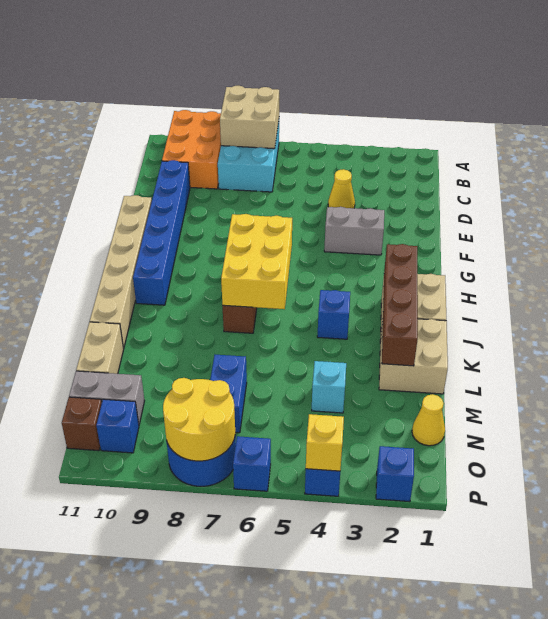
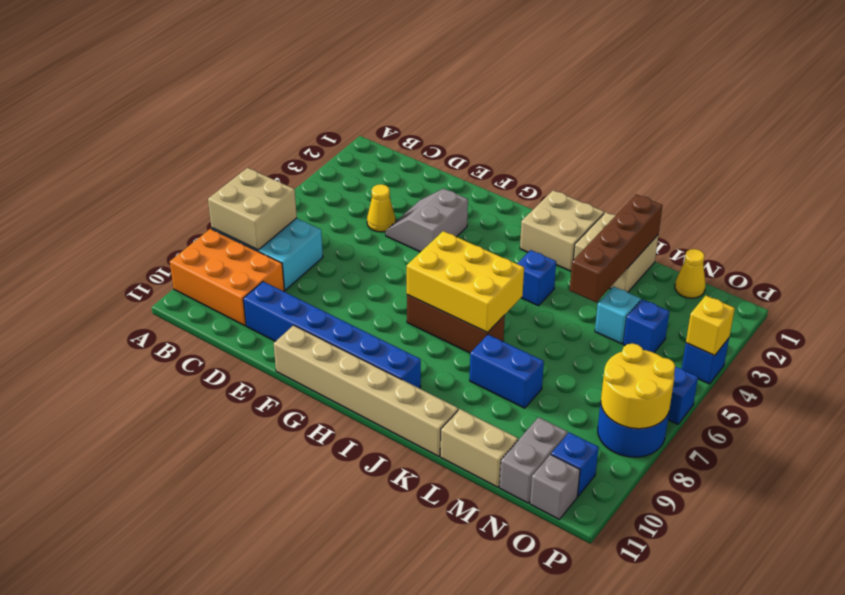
brown brick I2:L2 level 2 -> brown brick L1:L4 level 2
blue brick M7:N7 level 1 -> blue brick K8:L8 level 1
brown brick O11 level 1 -> grey brick O11 level 1
blue brick P2 level 1 -> blue brick N4 level 1

